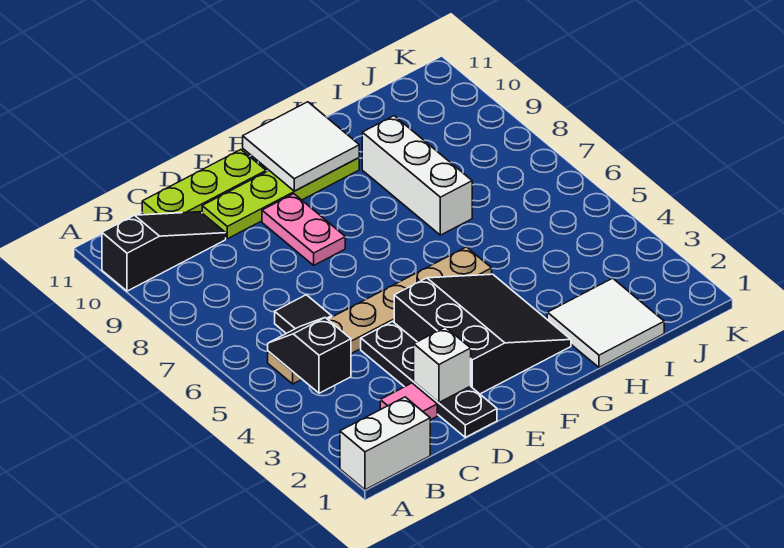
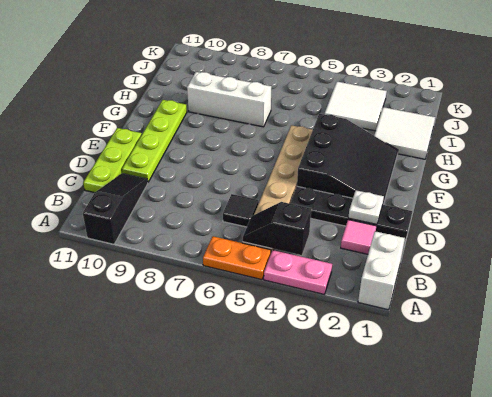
none -> orange plate A5:A6 level 1
white brick D2 level 2 -> white plate D2 level 2
black slope E2:G4 level 1 top E -> black slope E2:G4 level 1 top 4
pink plate E8:E9 level 1 -> pink plate A3:A4 level 1
white tile F10:G11 level 2 -> white tile I3:J4 level 1

